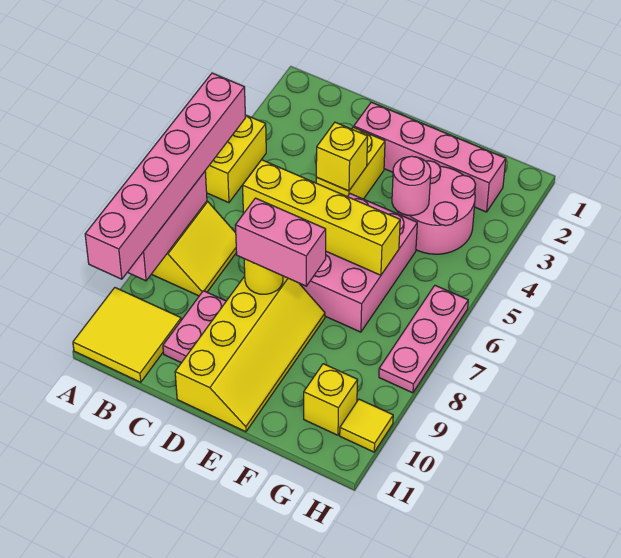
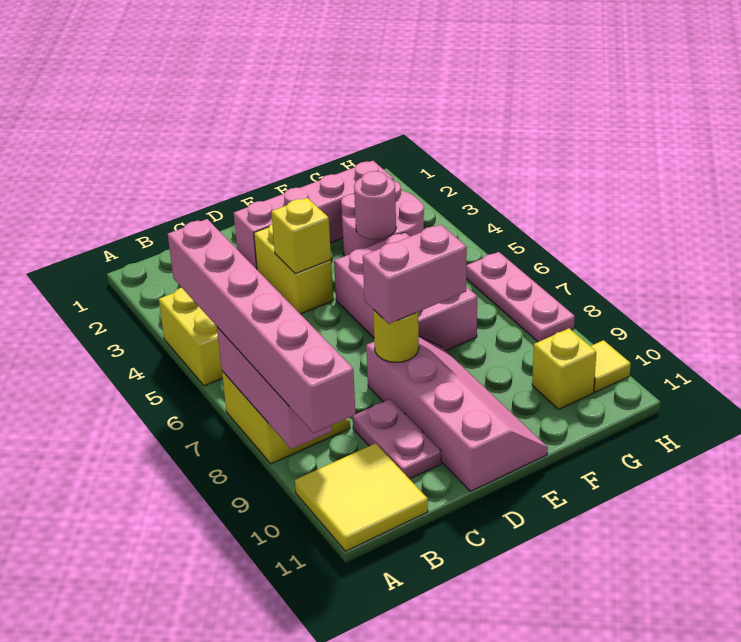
yellow brick C6:F6 level 2 -> none
yellow slope D8:E11 level 1 top D -> pink slope D8:E11 level 1 top D

